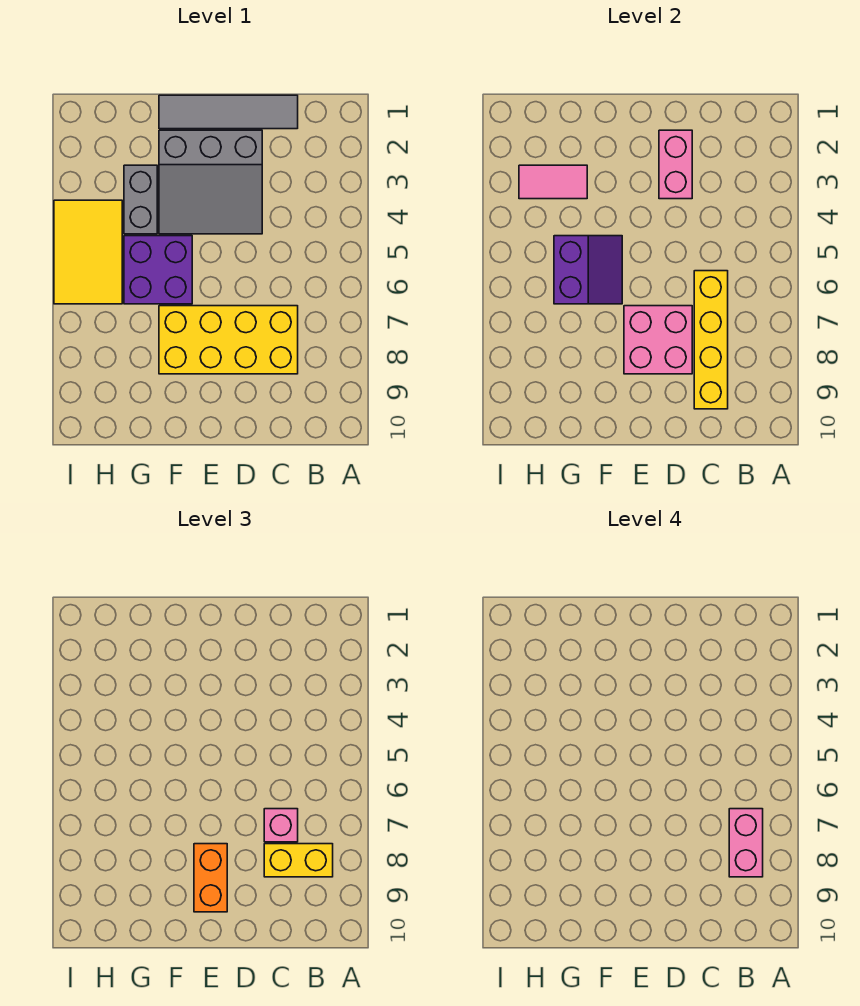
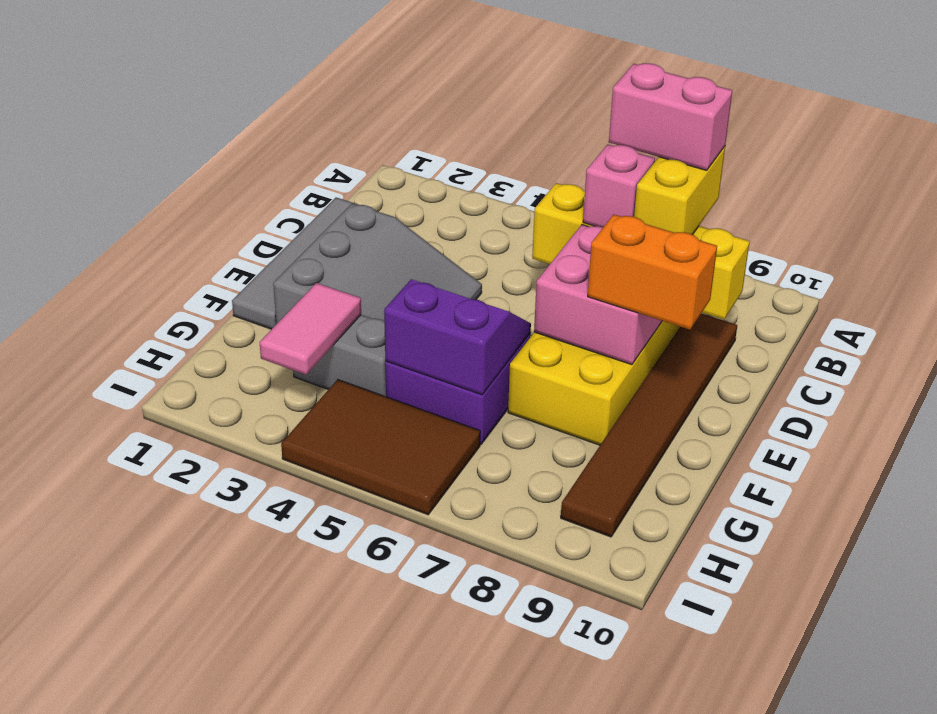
none -> brown tile C9:H9 level 1
pink brick D2:D3 level 2 -> none
yellow tile H4:I6 level 1 -> brown tile H4:I6 level 1

